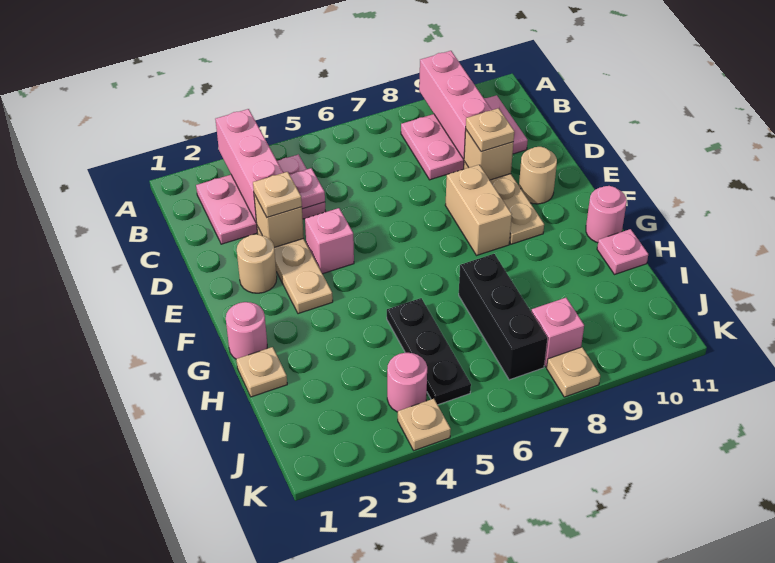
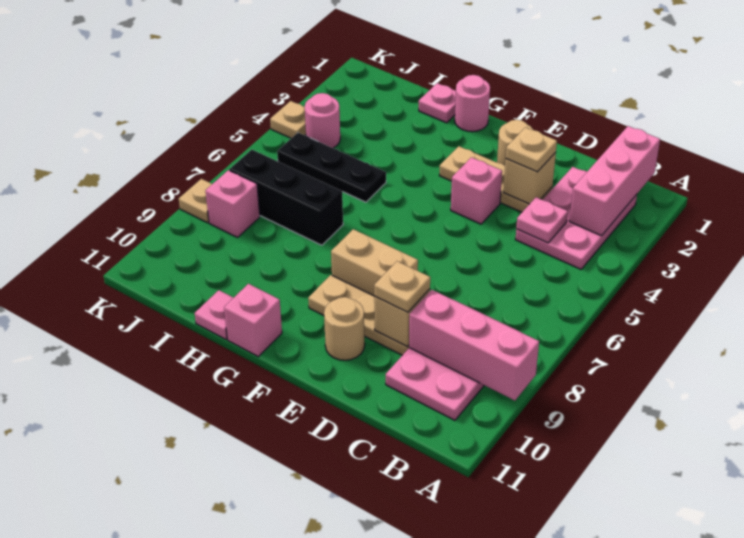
pink brick A3:C3 level 2 -> pink brick B1:B3 level 2
pink round brick G11 level 1 -> pink brick G11 level 1
tan plate H1 level 1 -> pink plate H1 level 1

